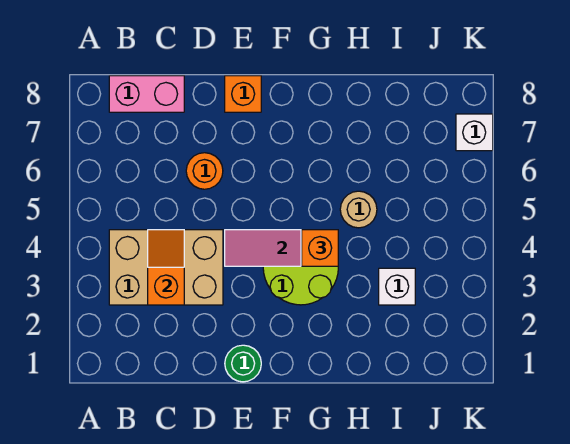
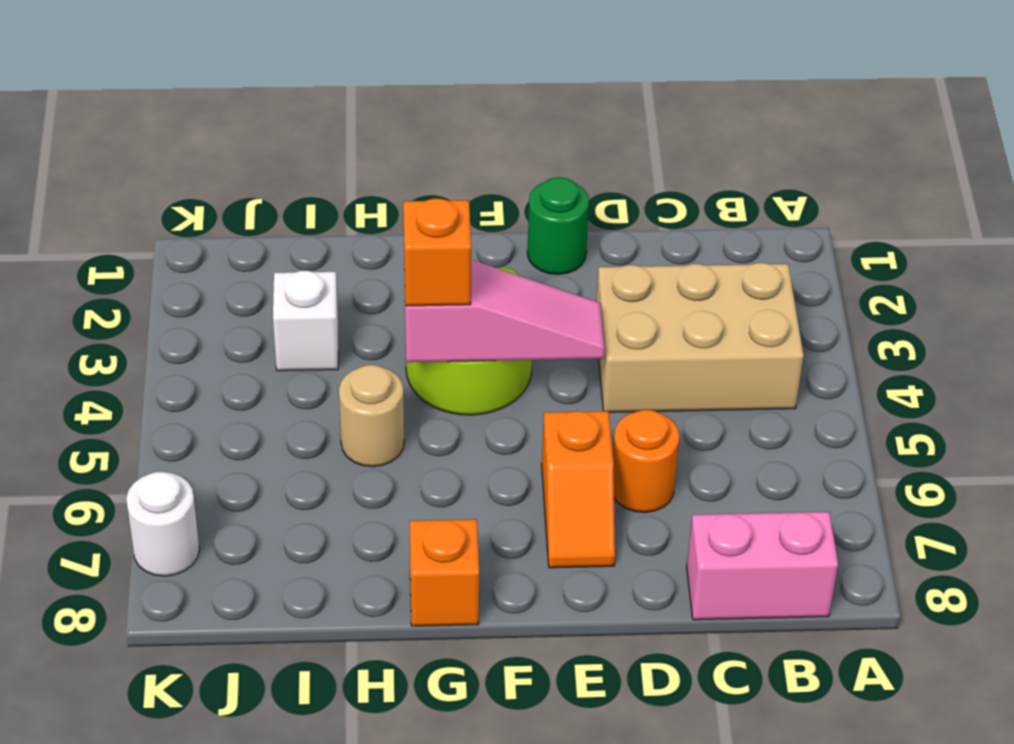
orange slope C3:C4 level 2 top 3 -> orange slope E6:E7 level 1 top 6
orange brick E8 level 1 -> orange brick G8 level 1
white brick K7 level 1 -> white round brick K7 level 1

